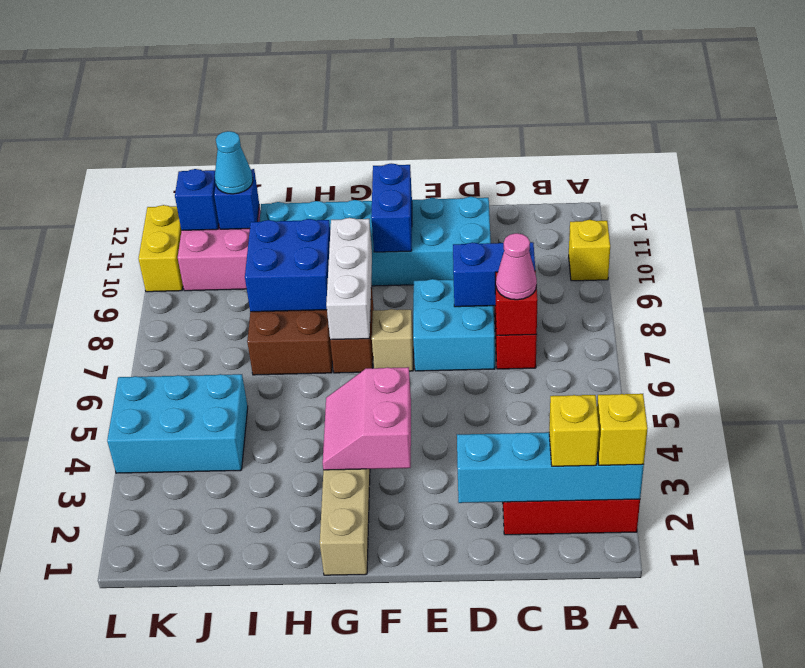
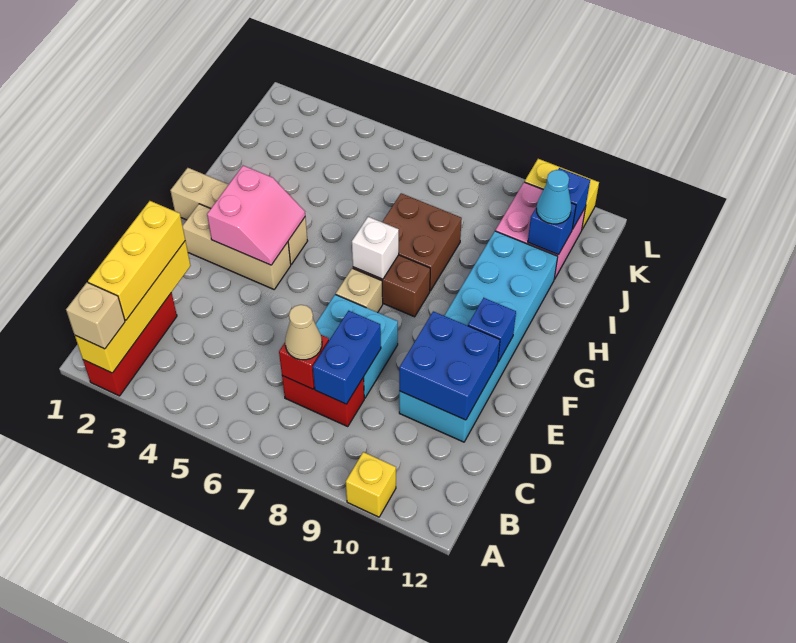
cyan brick A2:D2 level 2 -> yellow brick A2:D2 level 2
yellow brick A2 level 3 -> tan brick A2 level 3
yellow brick B2 level 3 -> yellow brick B2:D2 level 3
pink cone C7 level 3 -> tan cone C7 level 3
none -> tan brick F2:F4 level 1
pink slope F3:G4 level 2 top F -> pink slope F3:G4 level 2 top 3
blue brick F10:F11 level 2 -> blue brick F11 level 2
white brick G7:G9 level 2 -> white brick G7 level 2
blue brick H8:I9 level 2 -> blue brick D10:E11 level 2
cyan brick J4:L5 level 1 -> none

